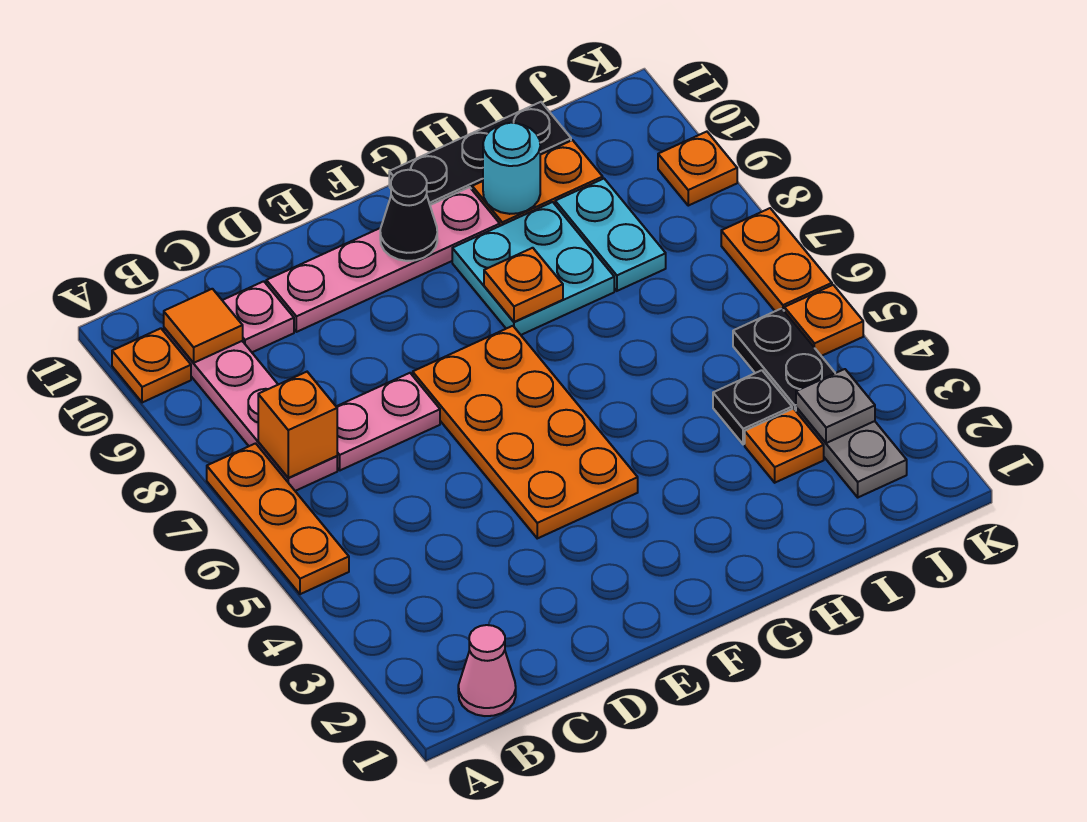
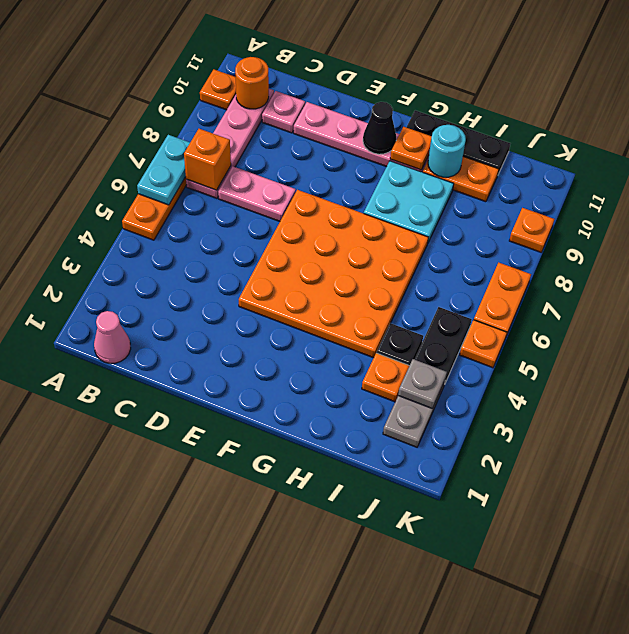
orange tile B10 level 2 -> orange round brick B10 level 2
orange plate E4:F7 level 1 -> orange plate E4:H7 level 1
orange plate G8 level 2 -> orange plate G10 level 2
cyan plate I8:I9 level 1 -> cyan plate A6:A7 level 2

